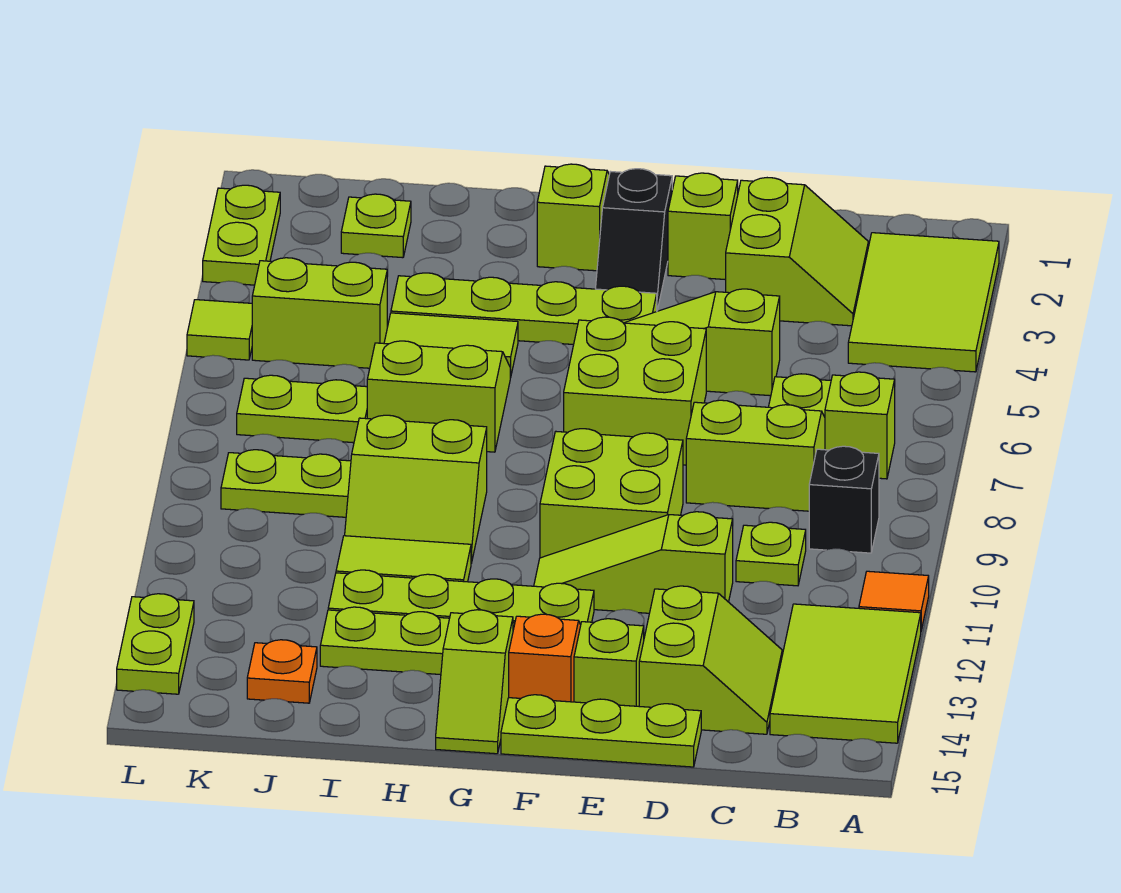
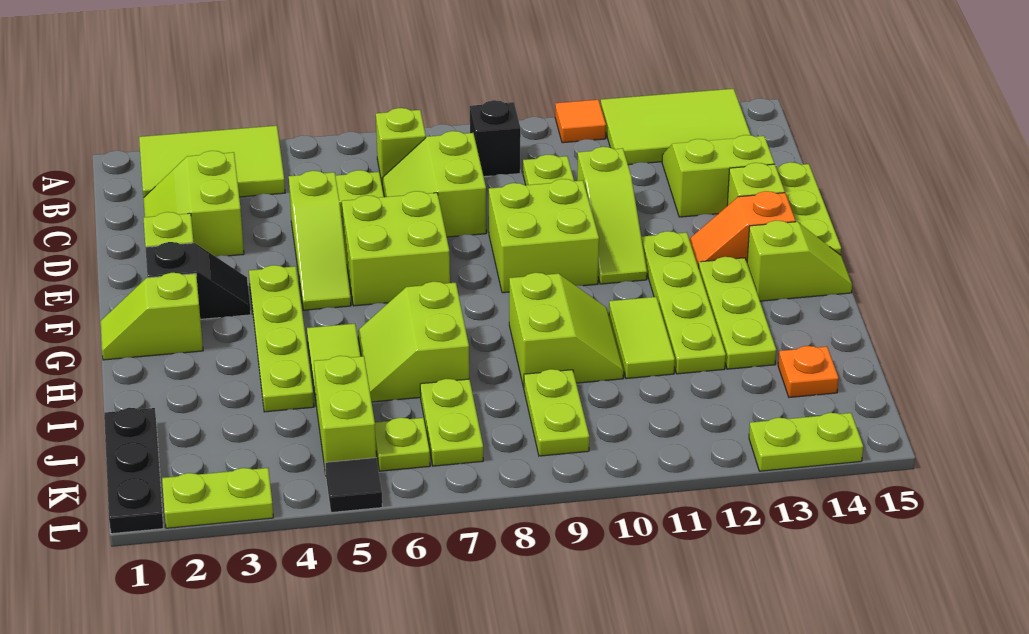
lime slope C2:D3 level 1 top D -> lime slope C2:D3 level 1 top 3
none -> black plate J1:L1 level 1
lime plate J2 level 1 -> lime plate K6 level 1
lime tile L5 level 1 -> black tile L5 level 1

